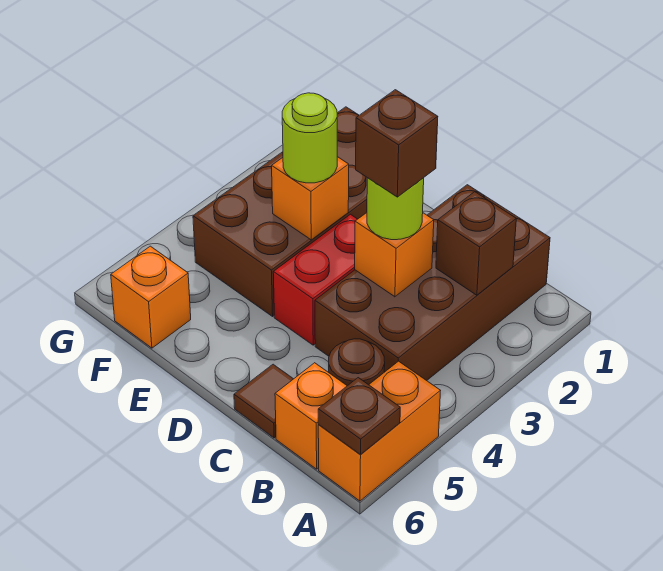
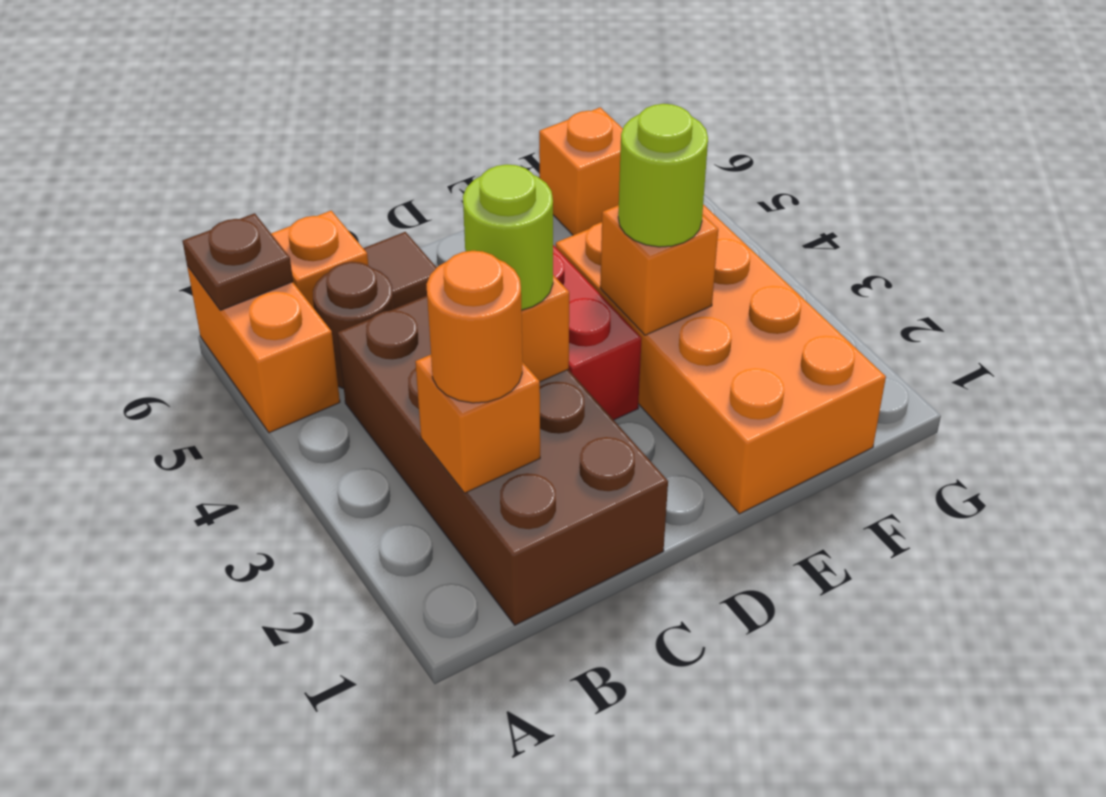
brown brick B2 level 2 -> orange brick B2 level 2
none -> orange round brick B2 level 3
brown brick C3 level 4 -> none
brown brick E1:F4 level 1 -> orange brick E1:F4 level 1

